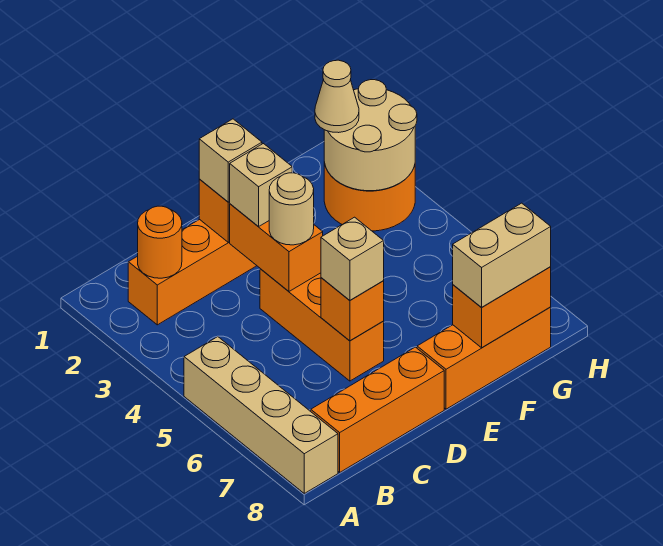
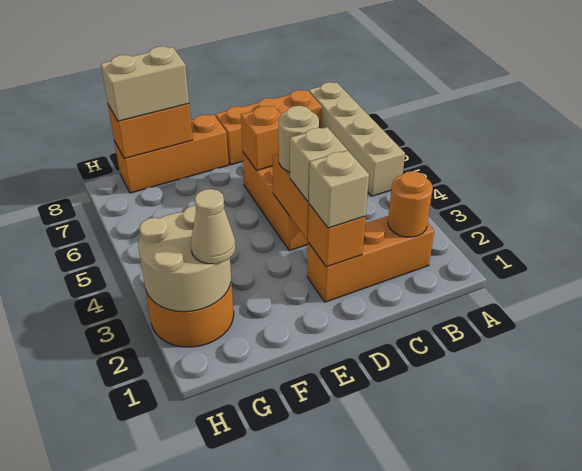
tan brick D6 level 3 -> none

